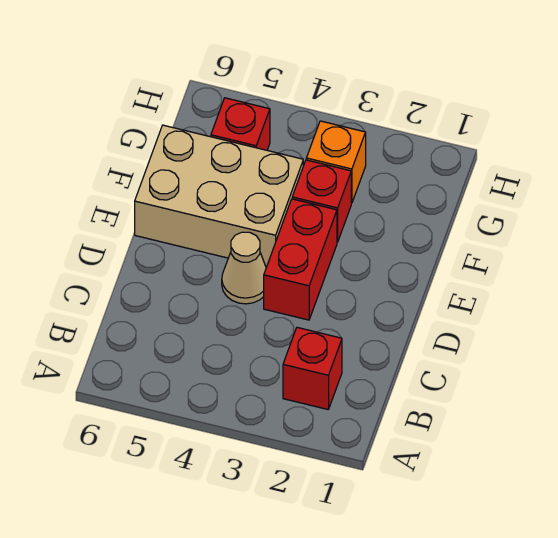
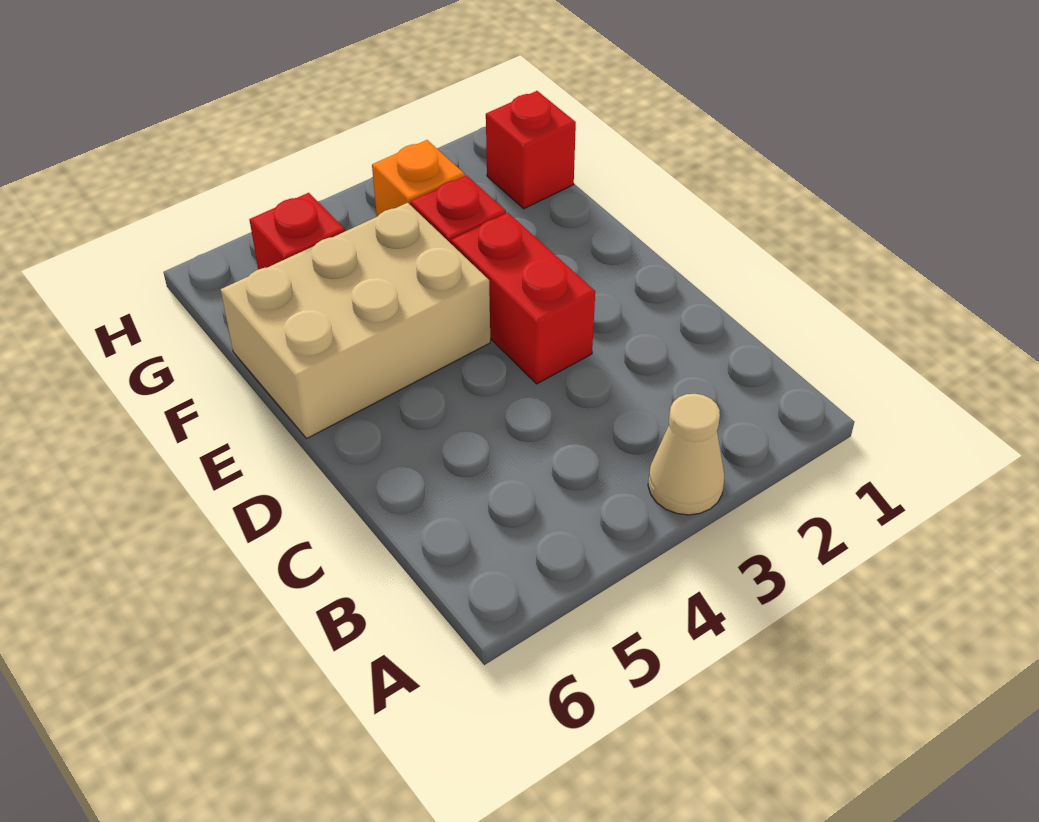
red brick B2 level 1 -> red brick G1 level 1
tan cone D4 level 1 -> tan cone A3 level 1

